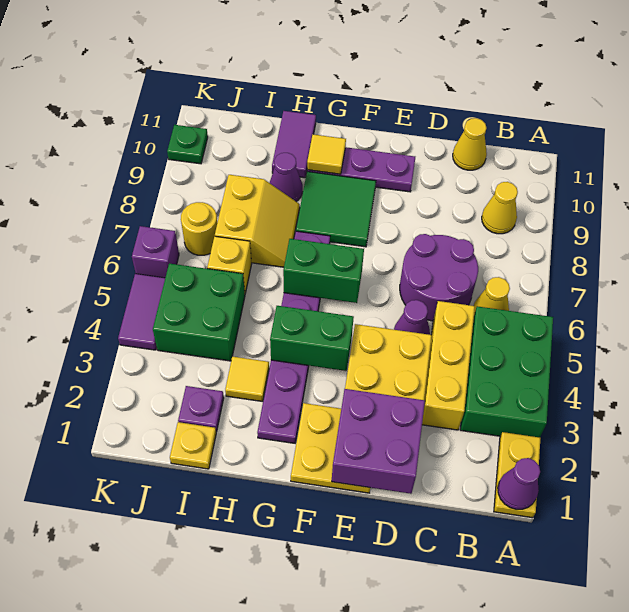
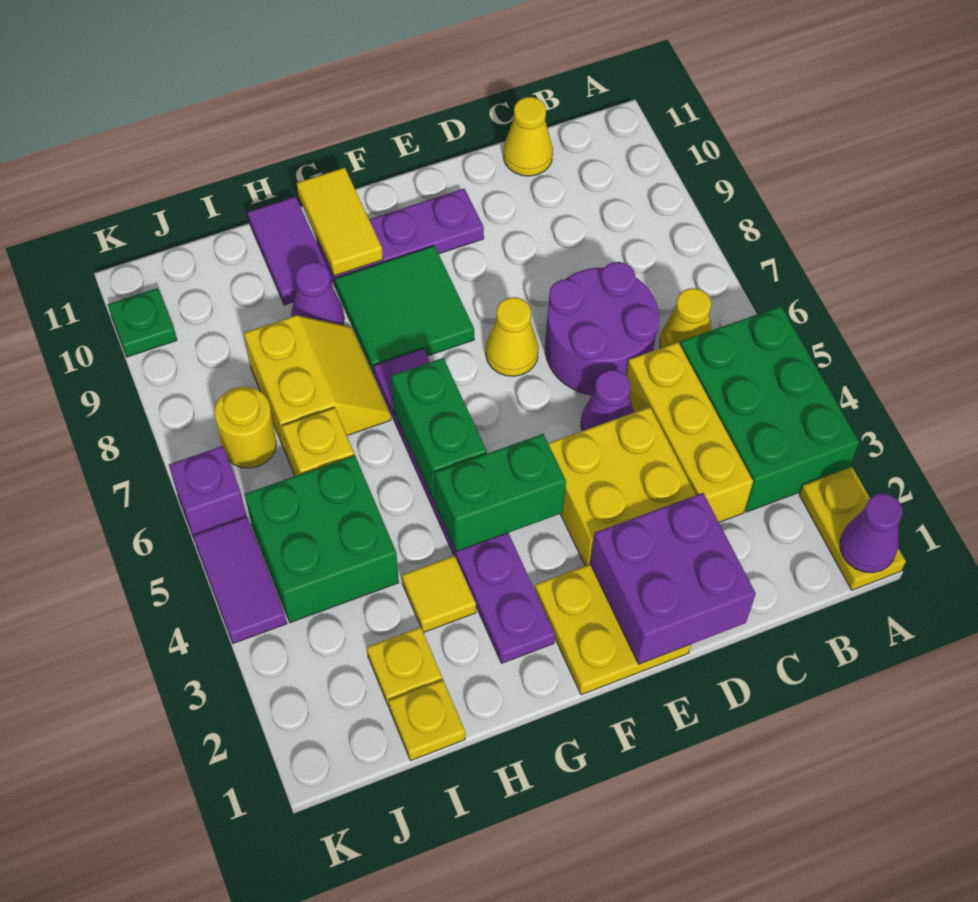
yellow cone B9 level 1 -> yellow cone E7 level 1
green brick F6:G6 level 2 -> green brick G5:G6 level 2
yellow tile G10 level 2 -> yellow tile G10:G11 level 2
purple plate I2 level 1 -> yellow plate I2 level 1

